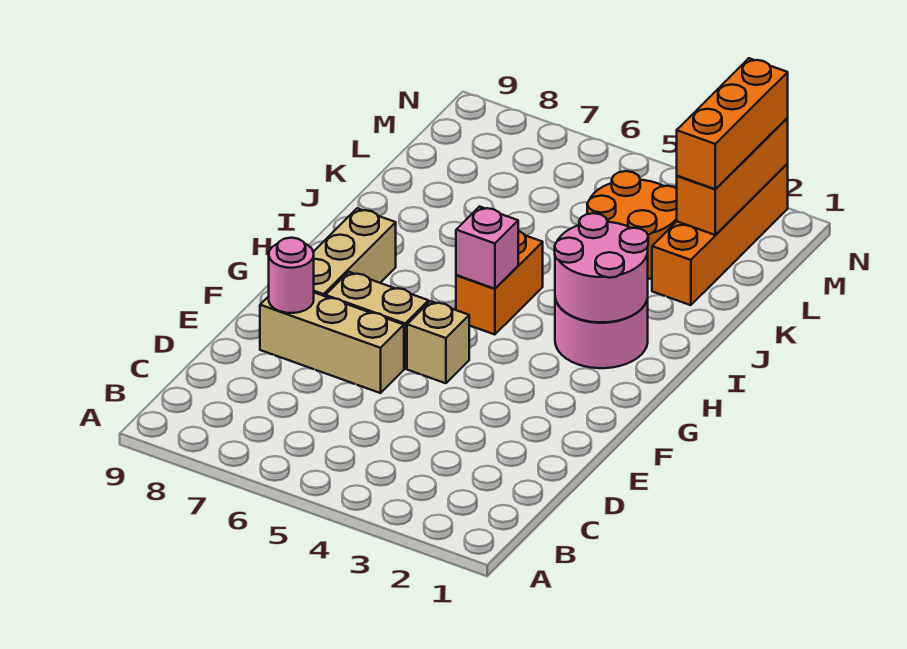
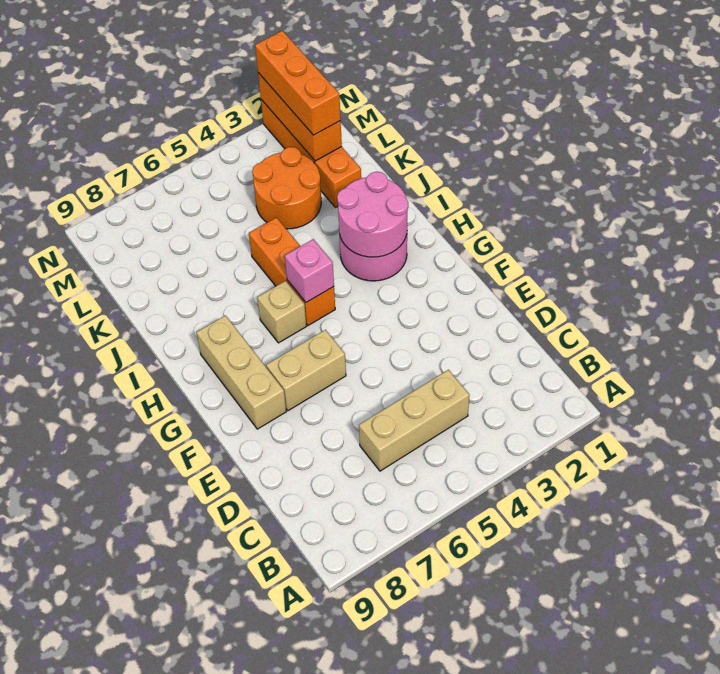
tan brick E6:E8 level 1 -> tan brick C4:C6 level 1
pink round brick E8 level 2 -> none
tan brick F5 level 1 -> tan brick H6 level 1
orange brick H5:I5 level 1 -> orange brick H5:J5 level 1

